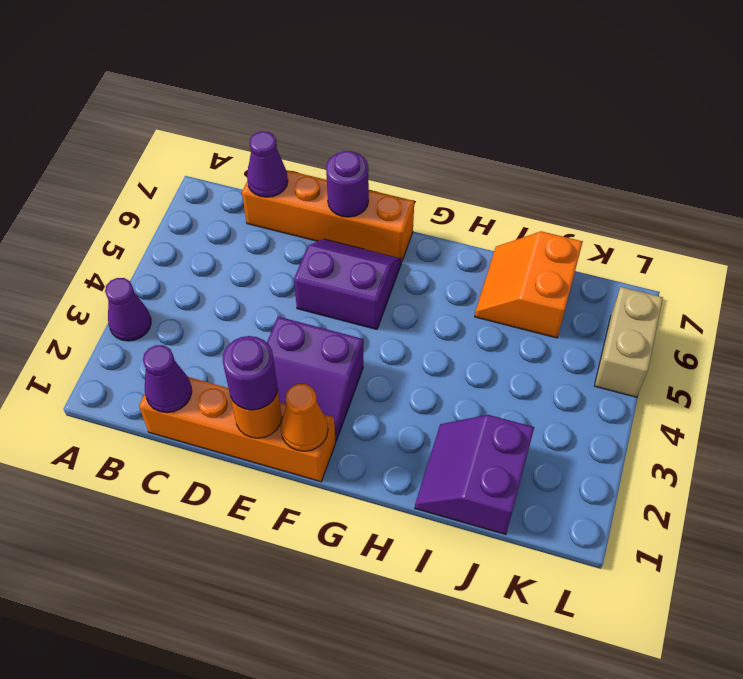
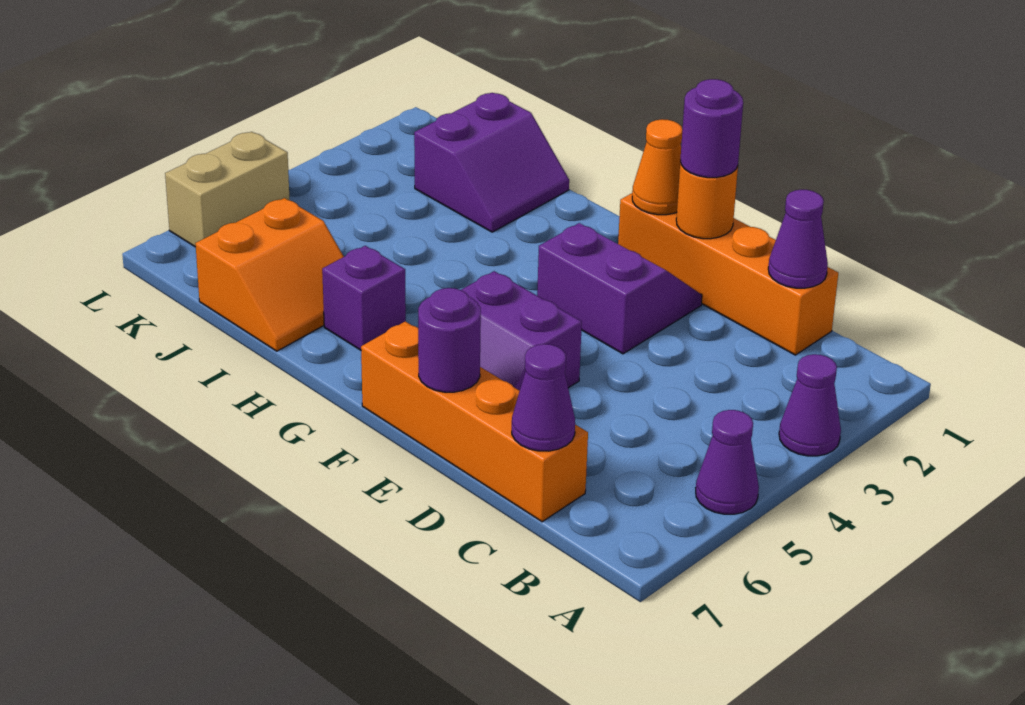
none -> purple cone A5 level 1
none -> purple brick H6 level 1

